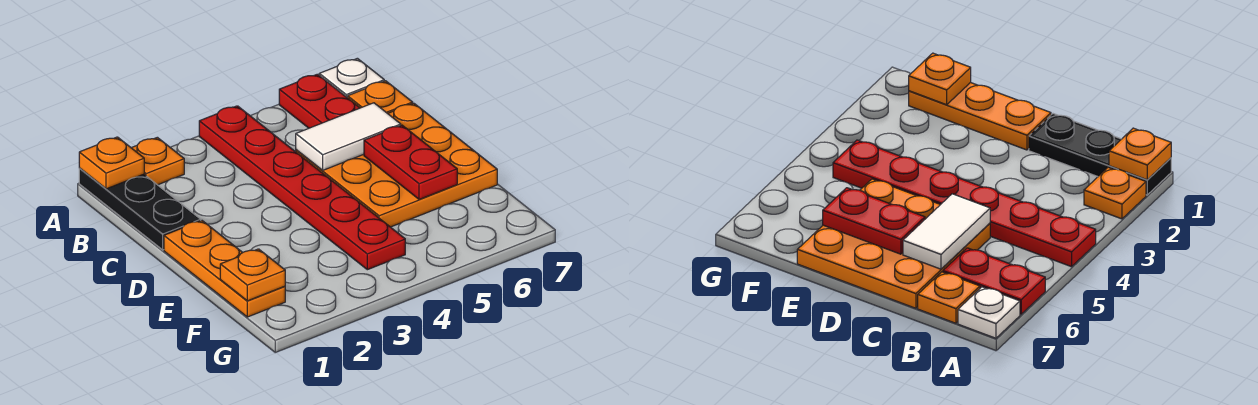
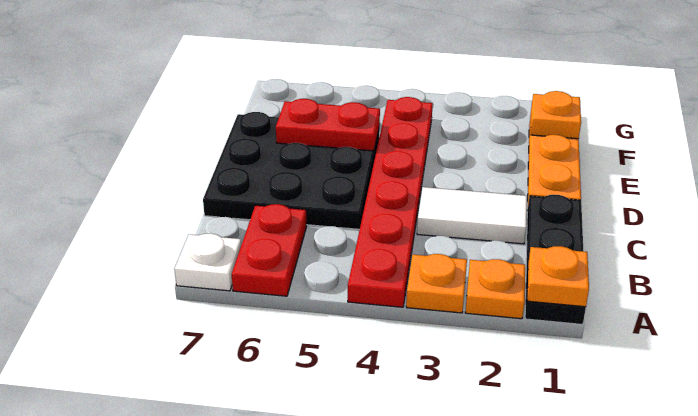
orange plate B7 level 1 -> orange plate A3 level 1
orange plate C5:E7 level 1 -> black plate C5:E7 level 1
white tile C5:C6 level 2 -> white tile C2:C3 level 1
red plate D6:E6 level 2 -> red plate E5:E6 level 2

